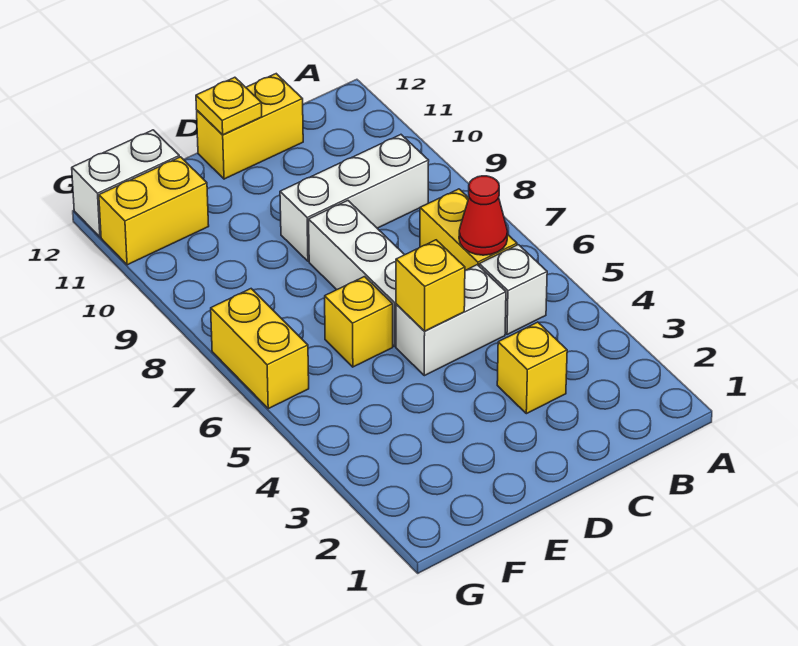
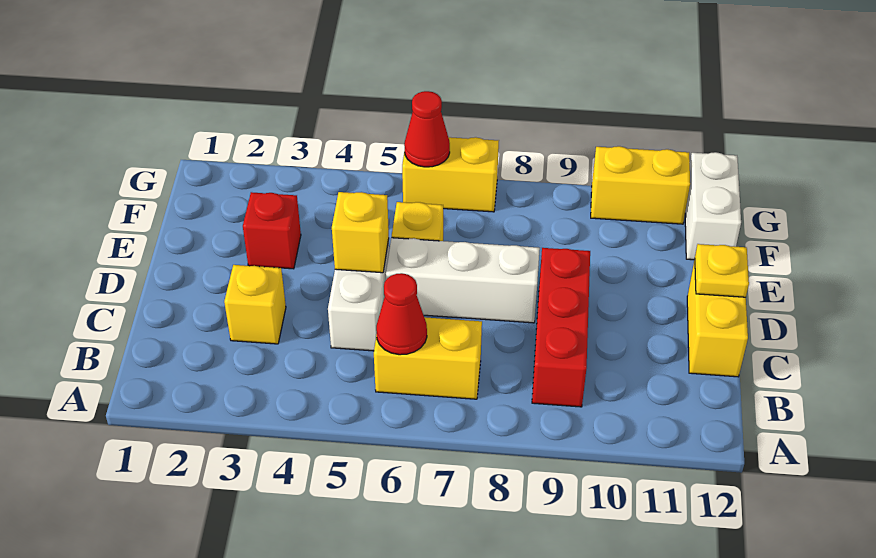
white brick B5 level 1 -> none
white brick B9:D9 level 1 -> red brick B9:D9 level 1
none -> red brick E3 level 1
yellow brick F11:G11 level 1 -> yellow brick G10:G11 level 1
none -> red cone G6 level 2

